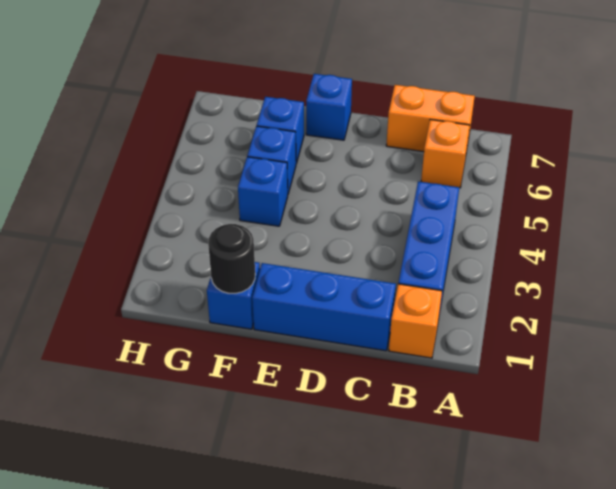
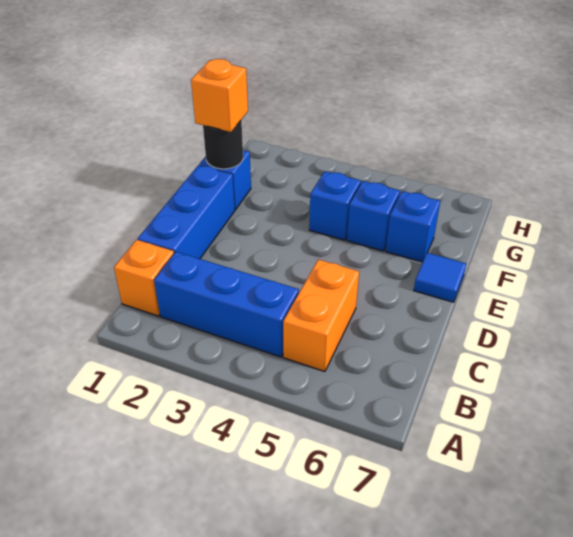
orange brick B6 level 1 -> orange brick F1 level 3
orange brick B7:C7 level 1 -> orange brick B5:C5 level 1
blue brick E7 level 1 -> blue tile E7 level 1

